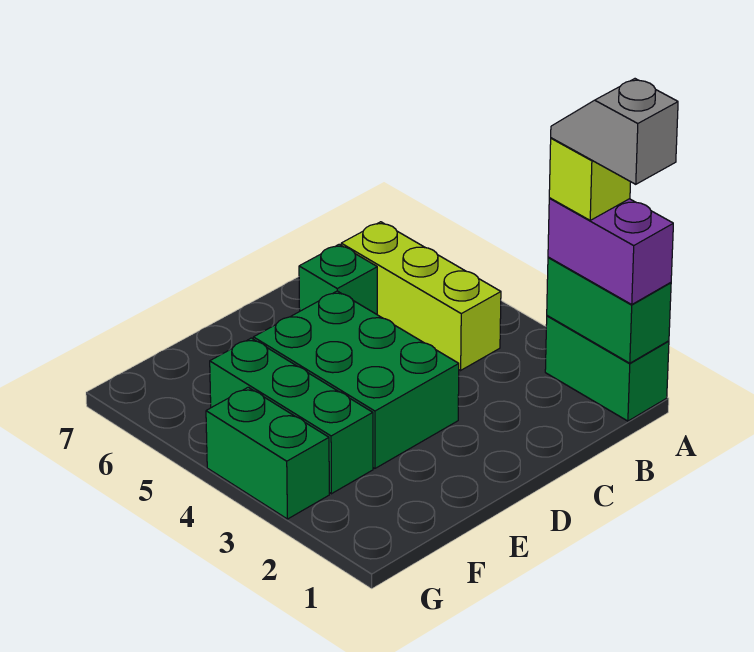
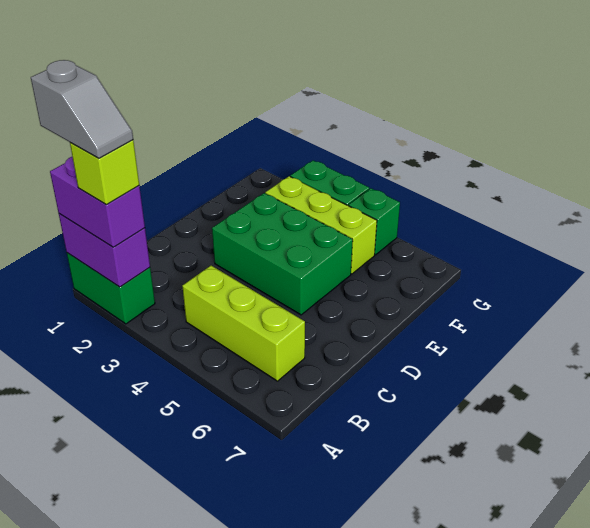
green brick A1:A2 level 2 -> purple brick A1:A2 level 2
green brick C6 level 1 -> green brick G5 level 1
green brick F3:F5 level 1 -> lime brick F3:F5 level 1

